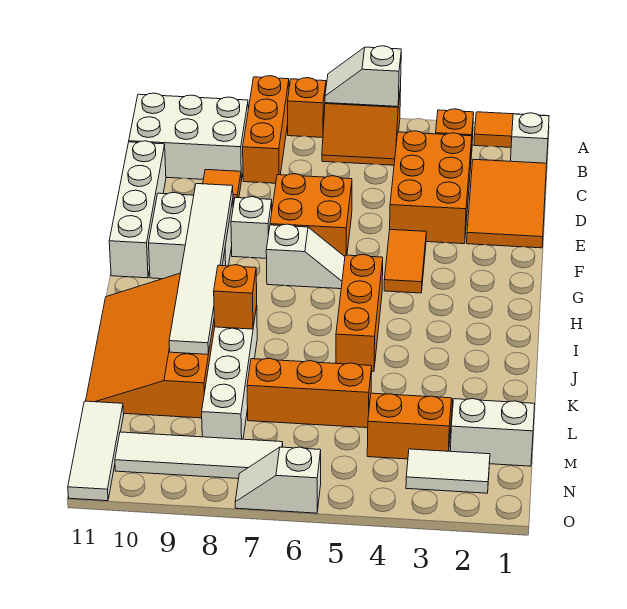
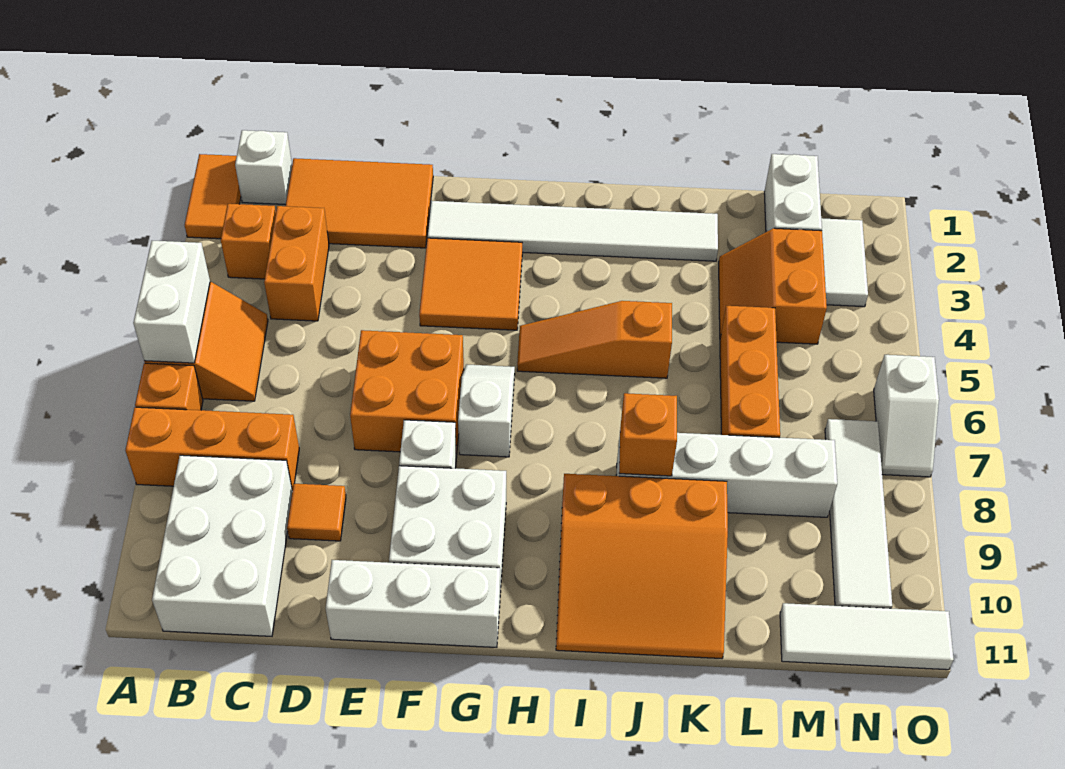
white slope A5:A6 level 2 top 5 -> white brick A5:A6 level 2
orange brick C3:E4 level 1 -> orange brick C3:C4 level 1
white brick D11:G11 level 1 -> white brick E11:G11 level 1
orange tile F4:G4 level 1 -> orange tile F3:G4 level 1
white tile F9:K9 level 2 -> white tile F2:K2 level 1
orange brick H5:J5 level 1 -> orange slope H5:J5 level 1 top J
orange slope I9:L11 level 1 top 9 -> orange slope I9:K11 level 1 top 9

